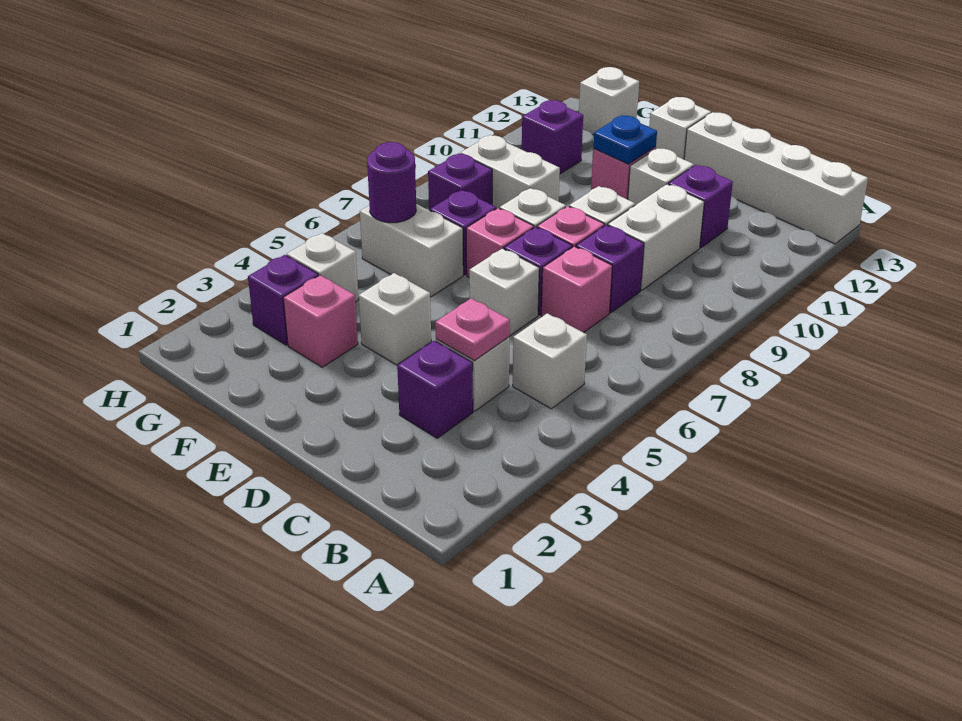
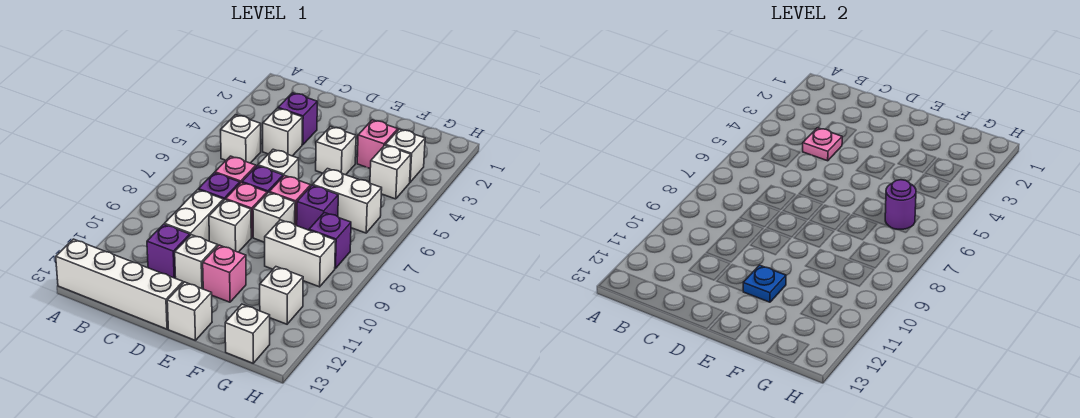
purple brick G3 level 1 -> white brick G3 level 1
purple brick G11 level 1 -> white brick G11 level 1

